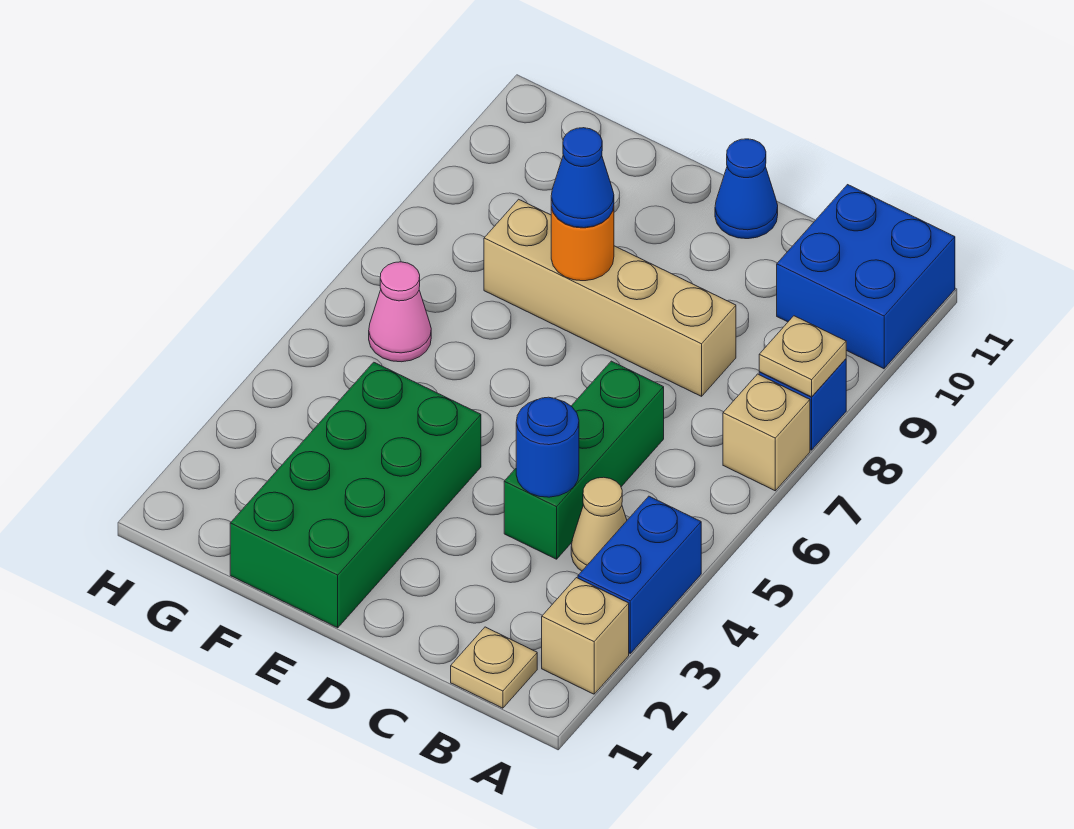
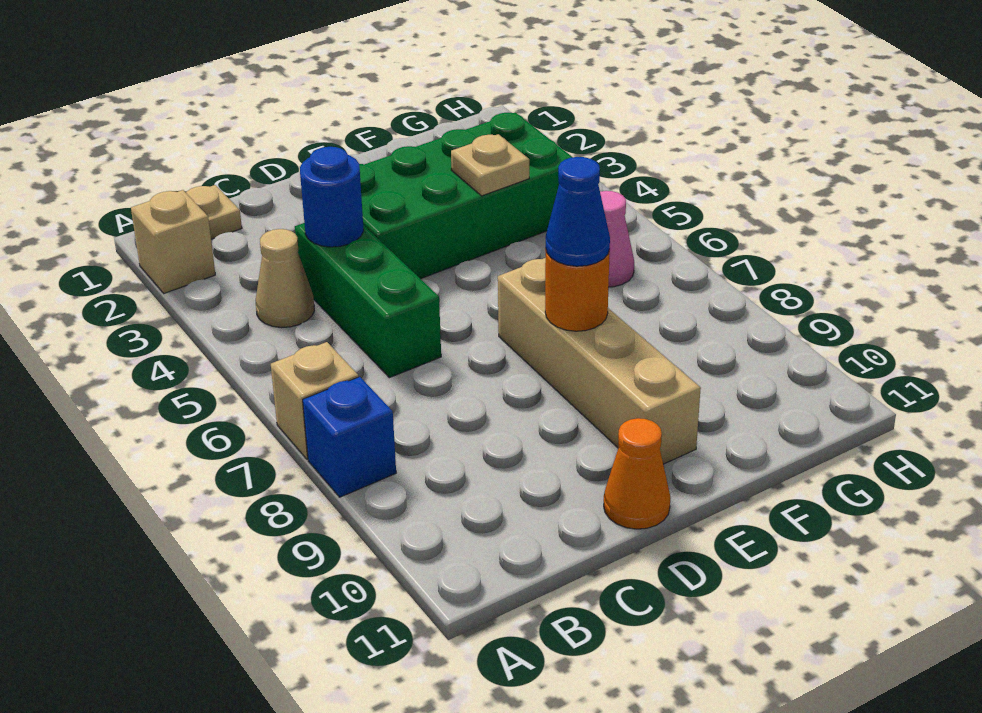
blue brick A3:A4 level 1 -> none
tan plate A8 level 2 -> tan plate F4 level 2
blue brick A10:B11 level 1 -> none
tan brick C8:F8 level 1 -> tan brick E7:E10 level 1
blue cone D11 level 1 -> orange cone D11 level 1
green brick E1:F4 level 1 -> green brick D3:G4 level 1

